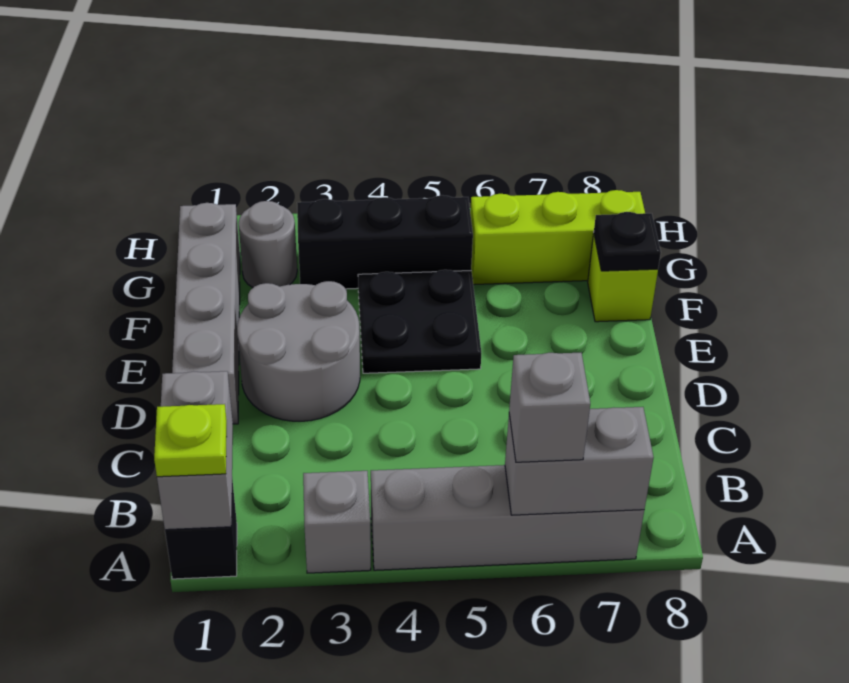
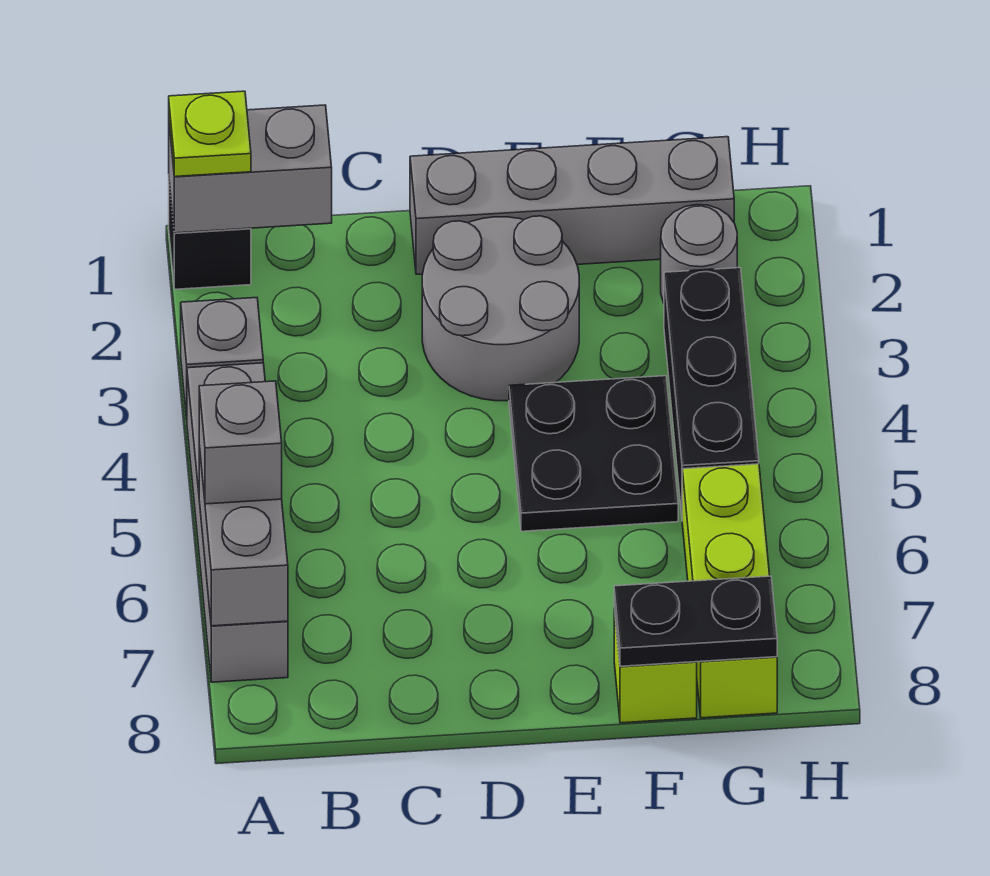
black plate F8 level 2 -> black plate F8:G8 level 2

